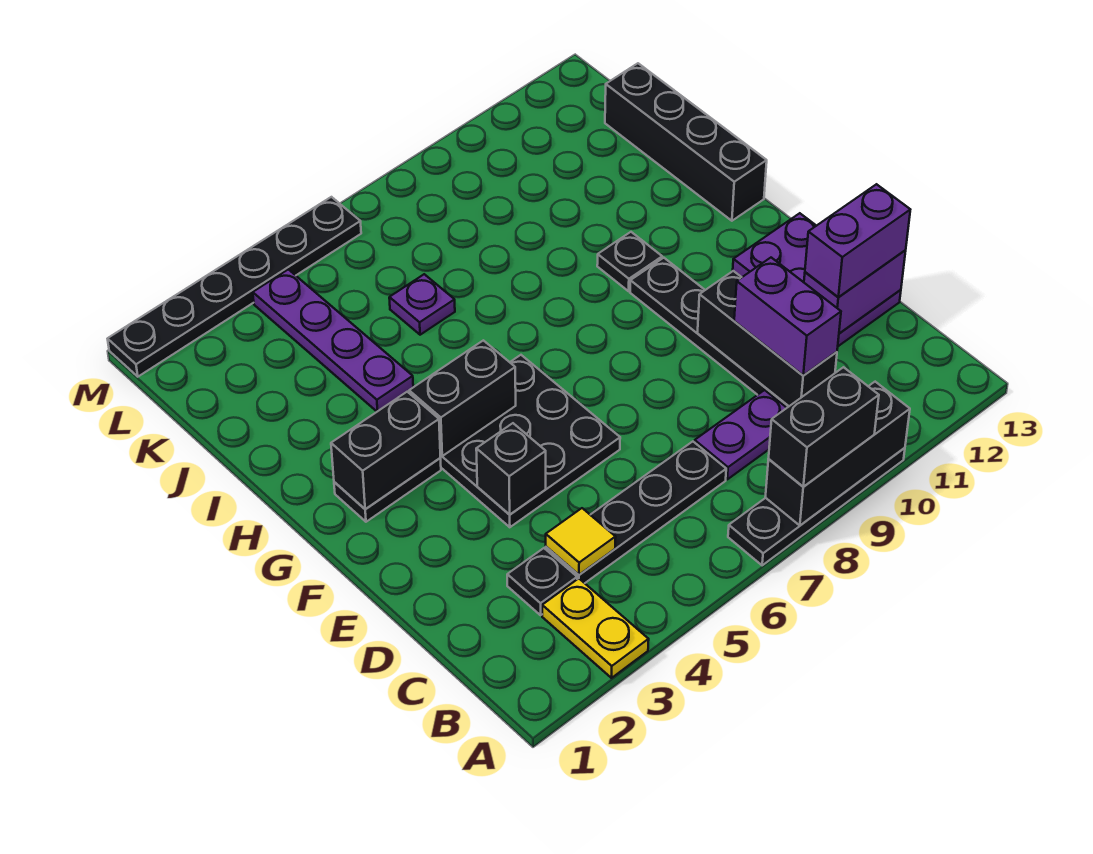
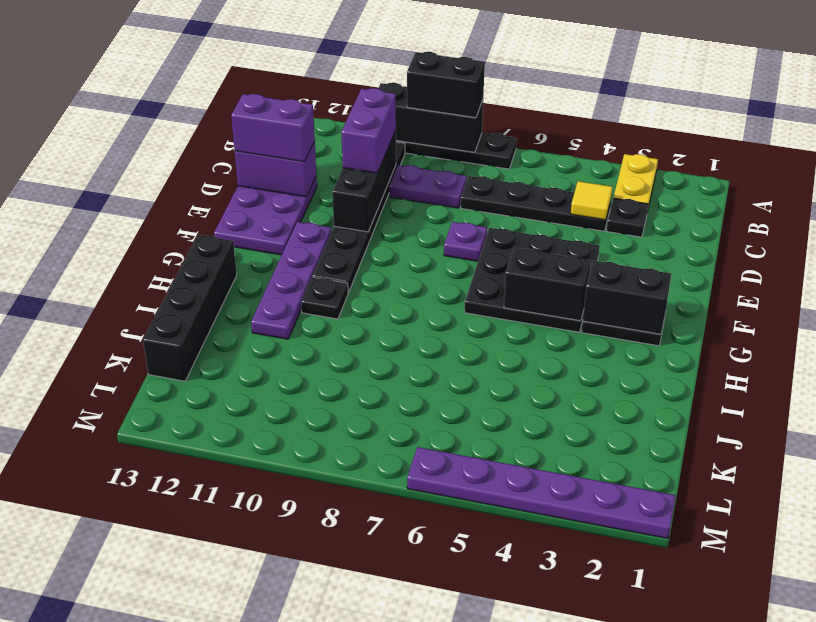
black brick E4 level 2 -> none
purple plate I4:L4 level 1 -> purple plate F11:I11 level 1
purple plate J6 level 1 -> purple plate E7 level 1
black plate M1:M6 level 1 -> purple plate M1:M6 level 1

